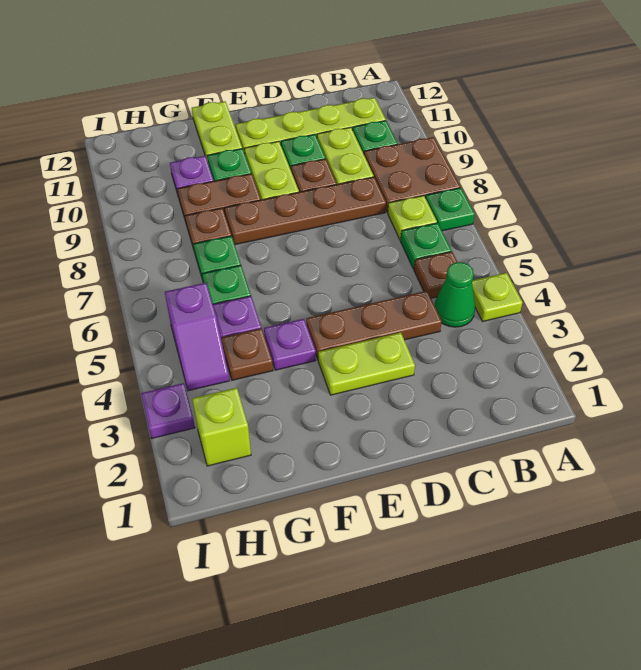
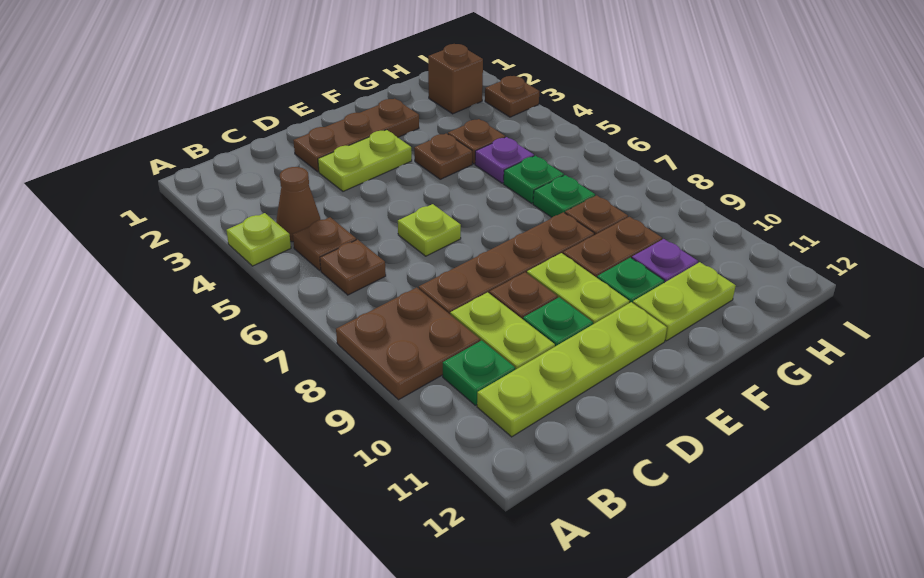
green plate A7 level 1 -> none
green cone B4 level 1 -> brown cone B4 level 1
green plate B6 level 1 -> brown plate B6 level 1
lime plate B7 level 1 -> lime plate D6 level 1
brown plate C4:E4 level 1 -> brown plate D2:F2 level 1
purple plate F4 level 1 -> brown plate F4 level 1
lime plate F11:F12 level 1 -> lime plate F11:G11 level 1
lime brick H2 level 1 -> brown brick H2 level 1
purple slope H4:H5 level 1 top 5 -> none
purple plate I3 level 1 -> brown plate I3 level 1

